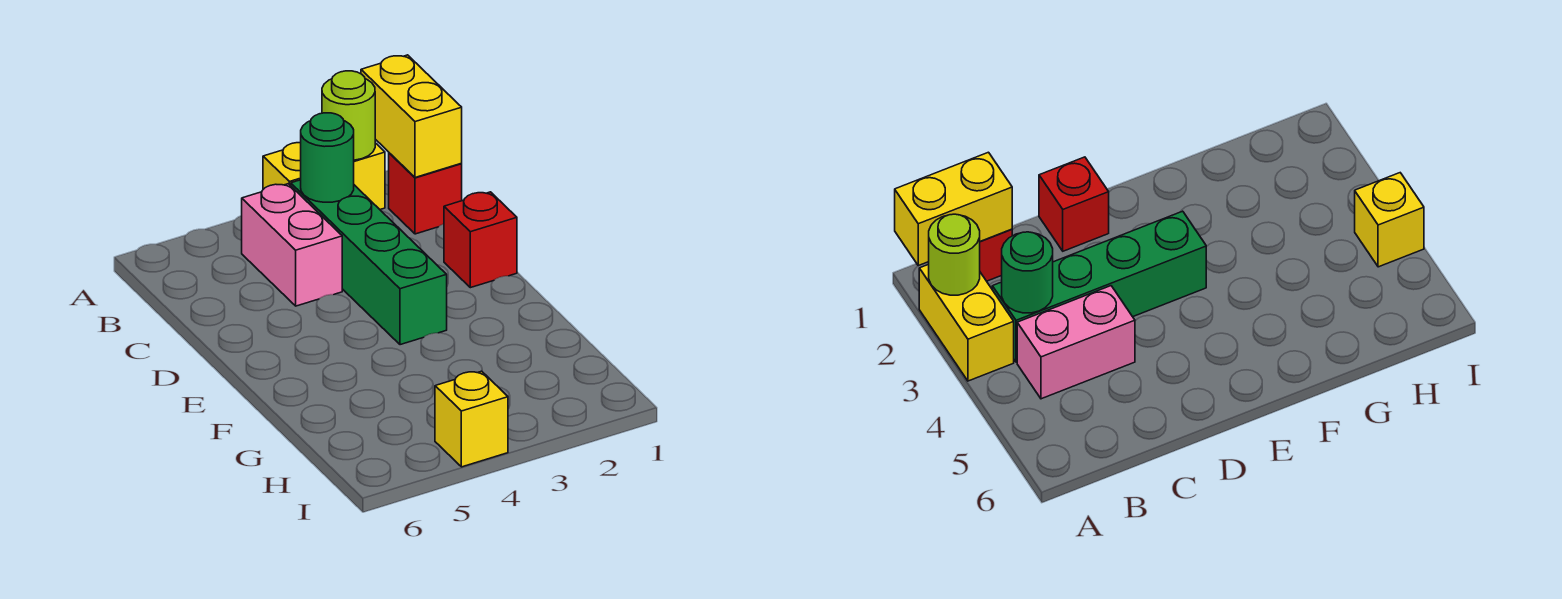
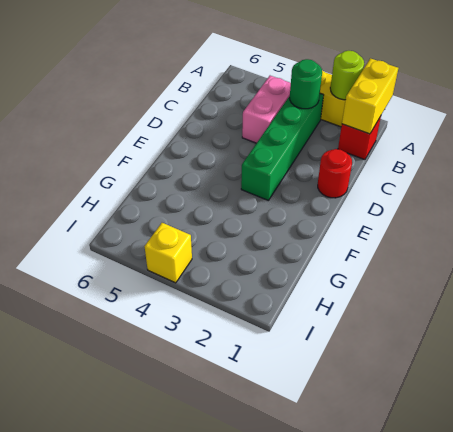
red brick D1 level 1 -> red round brick D1 level 1

